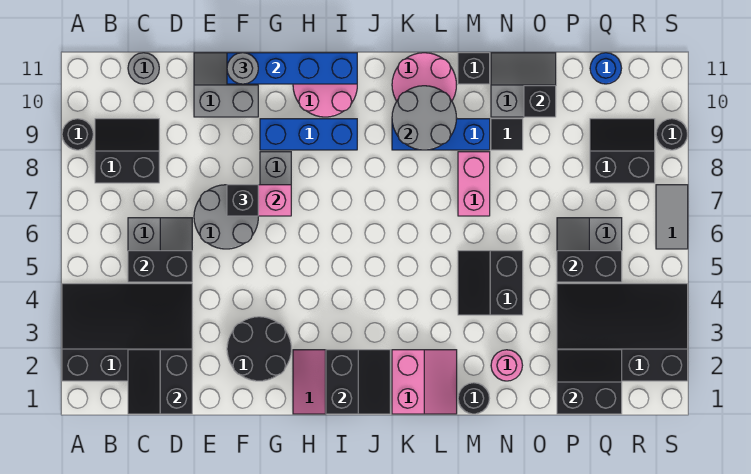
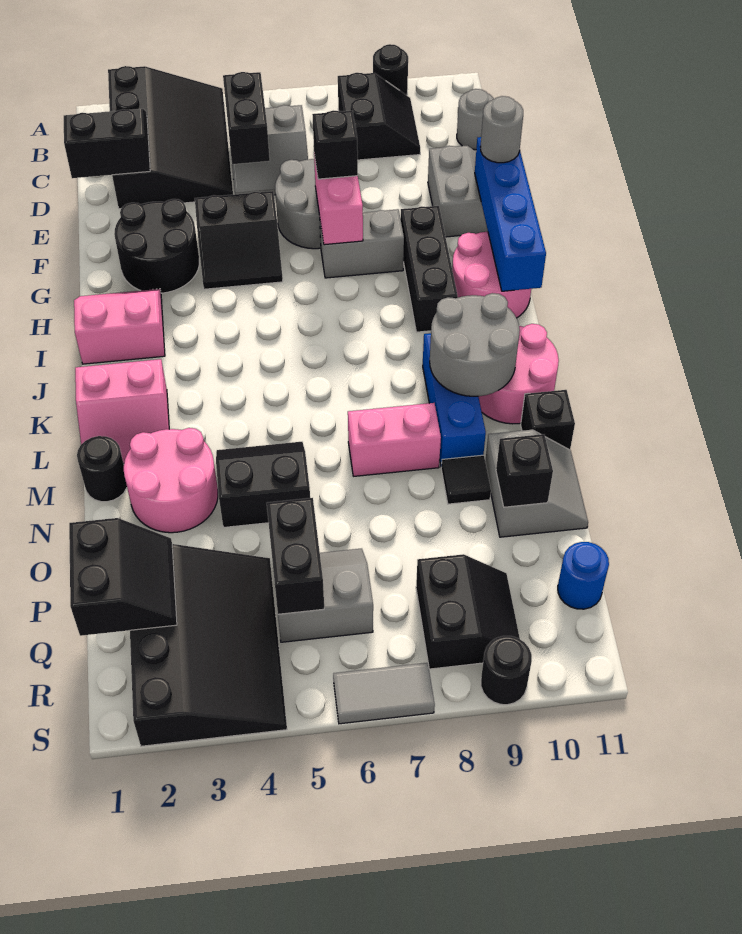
blue brick G9:I9 level 1 -> black brick G9:I9 level 1
black slope I1:J2 level 2 top I -> black slope F4:G5 level 1 top F
pink round brick N2 level 1 -> pink round brick M2:N3 level 1

